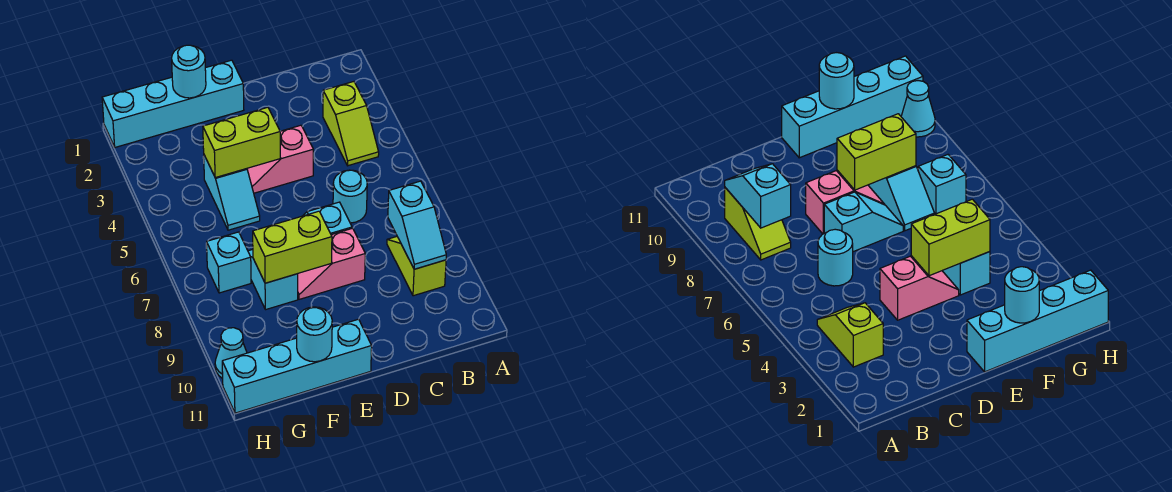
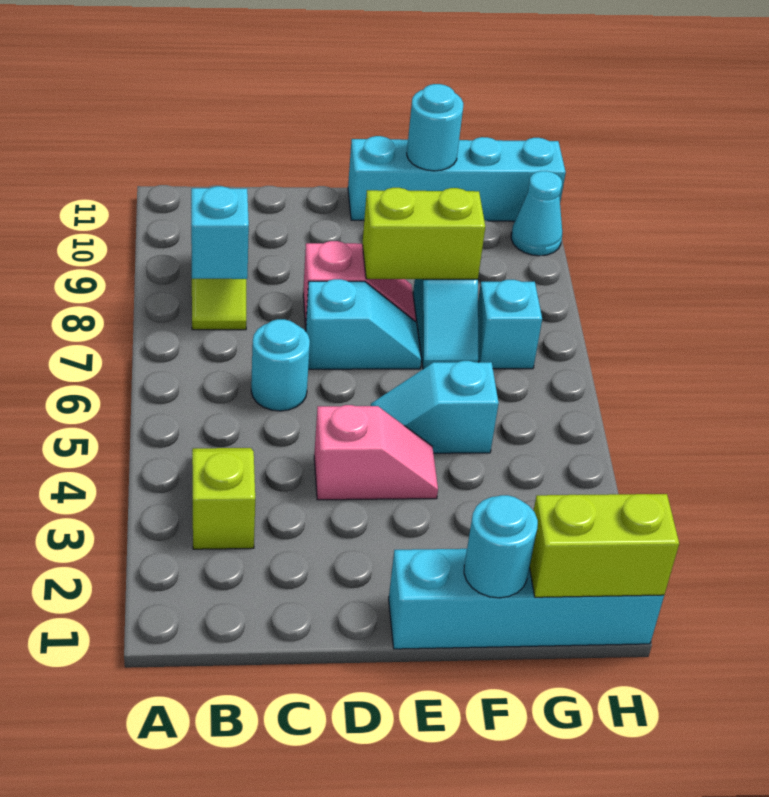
lime brick E4:F4 level 2 -> lime brick G1:H1 level 2
cyan slope F4:F5 level 1 top 4 -> cyan slope E5:F5 level 1 top F

